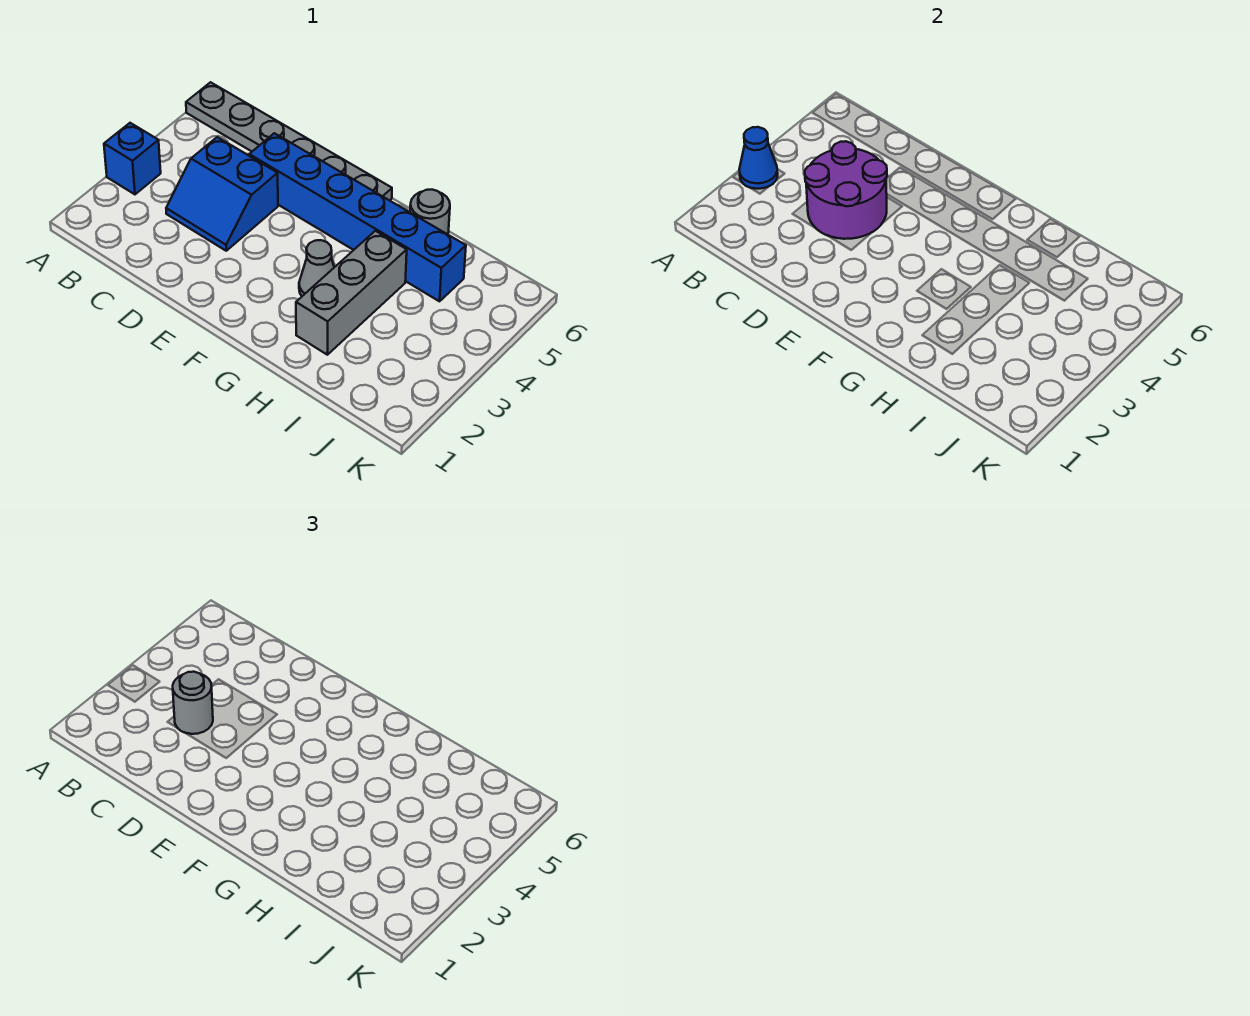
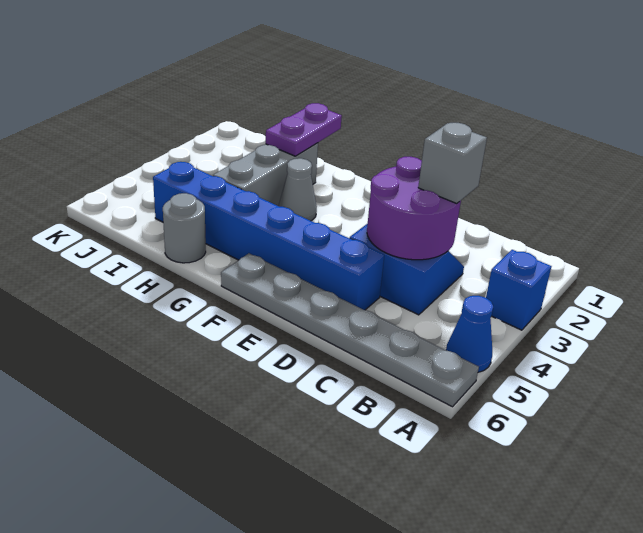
blue cone A3 level 2 -> blue cone A5 level 1
grey round brick C3 level 3 -> grey brick C3 level 3
none -> purple plate H1:H2 level 2

